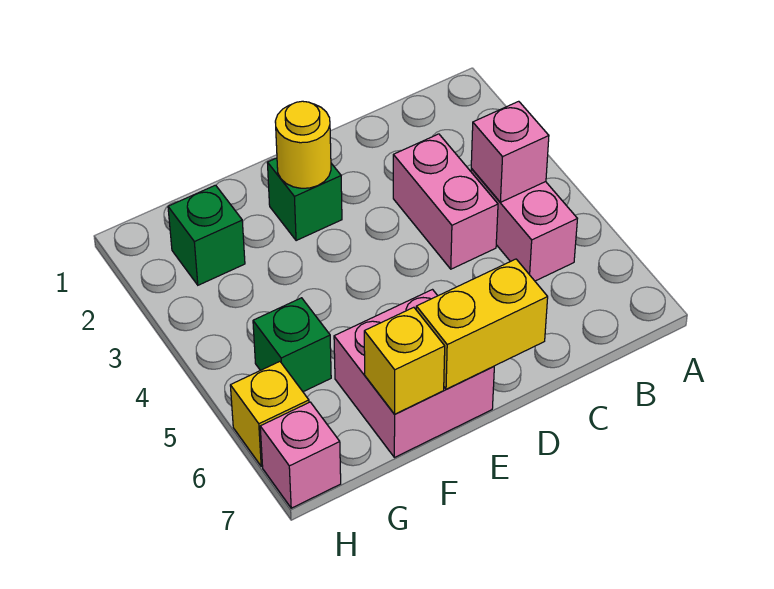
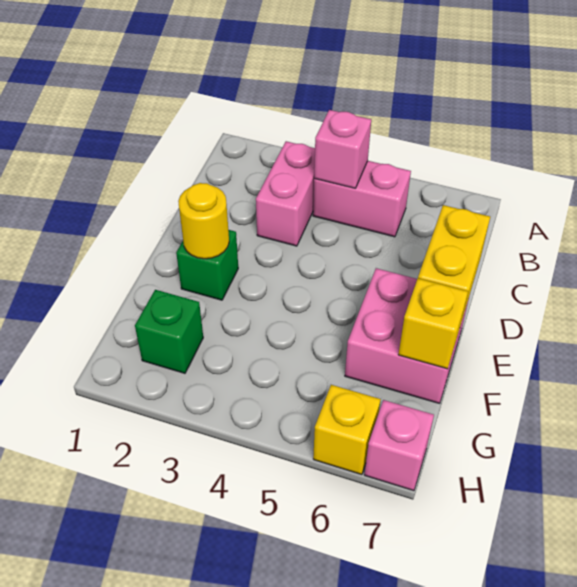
pink brick C3:C4 level 1 -> pink brick B3:C3 level 1
green brick G5 level 1 -> none

